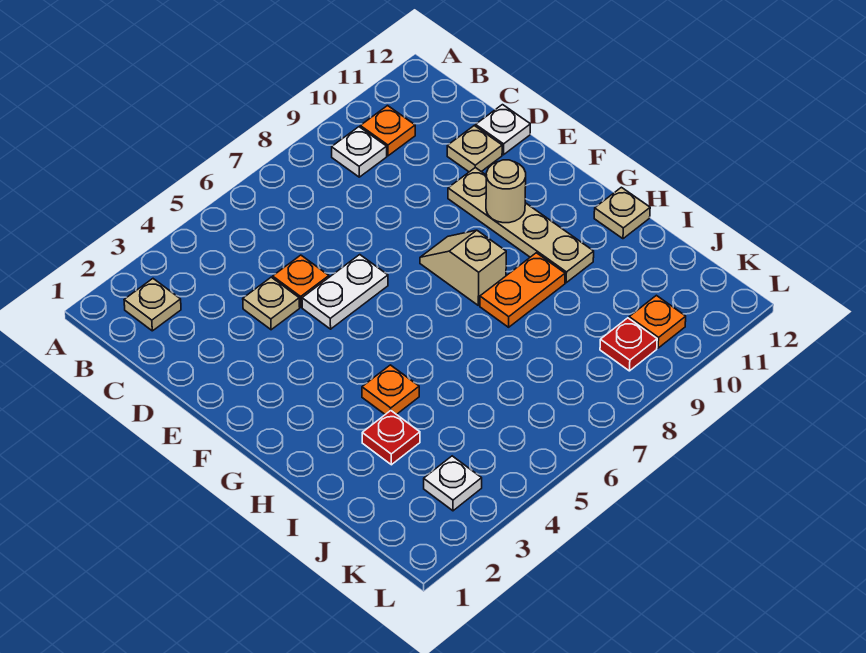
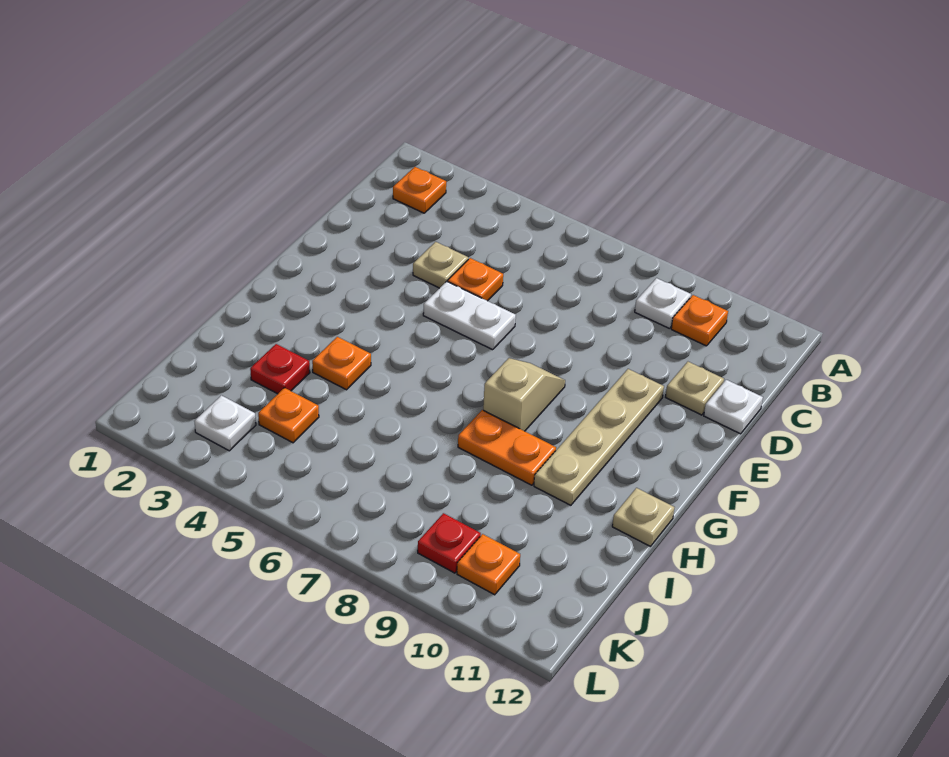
tan plate B2 level 1 -> orange plate B2 level 1
tan round brick F10 level 2 -> none
none -> orange plate J4 level 1

